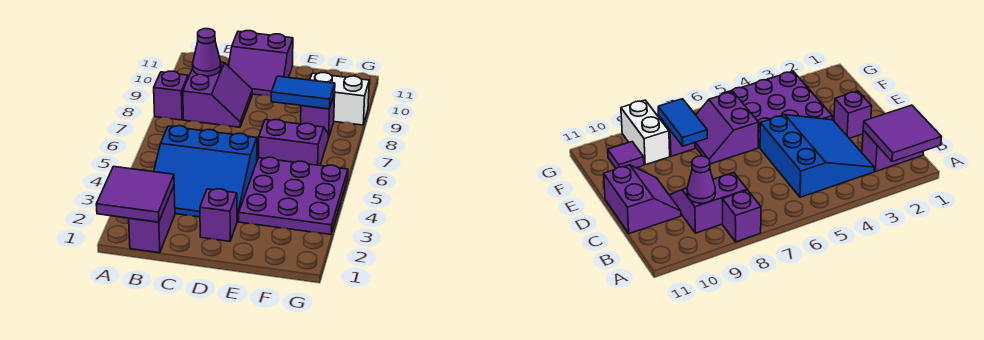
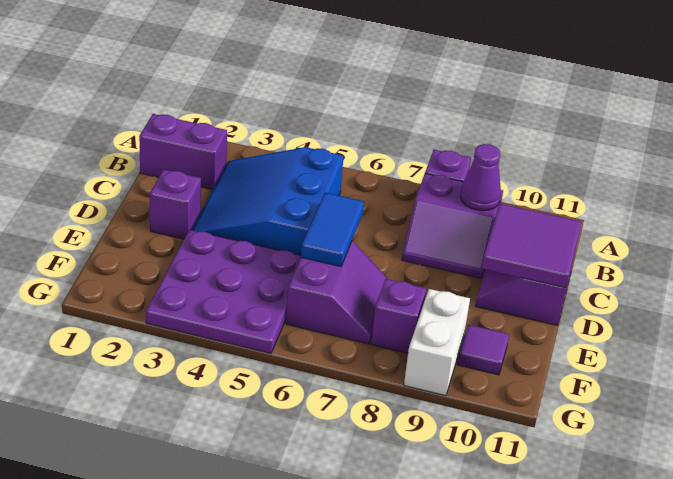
purple tile A1:B2 level 2 -> purple tile C10:D11 level 2
blue tile E8:F8 level 2 -> blue tile D6:E6 level 2

